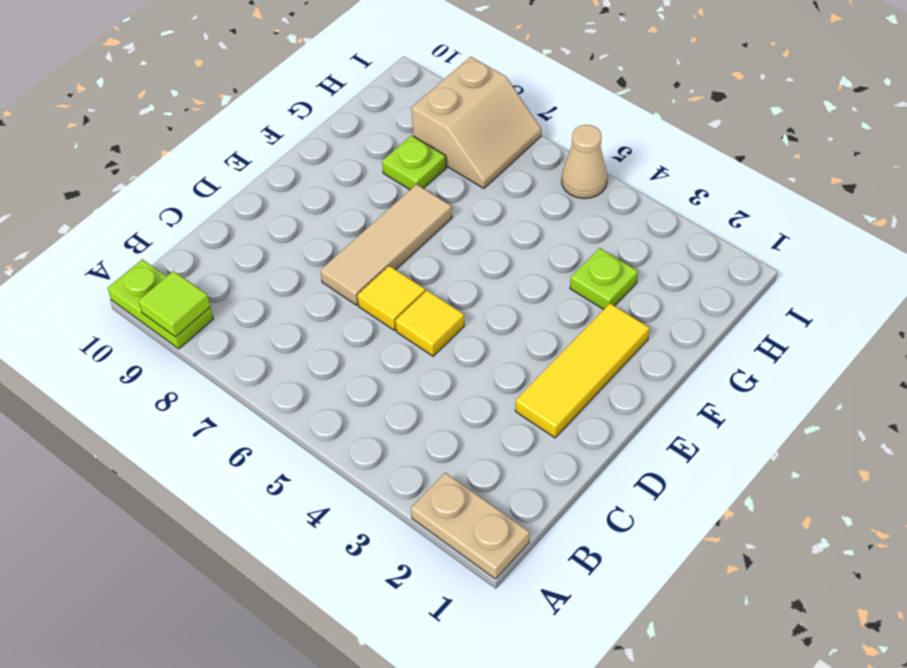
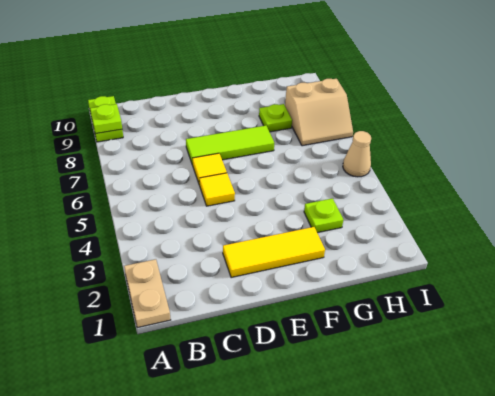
lime tile A9 level 2 -> lime plate A9 level 2
tan tile D7:F7 level 1 -> lime tile D7:F7 level 1

